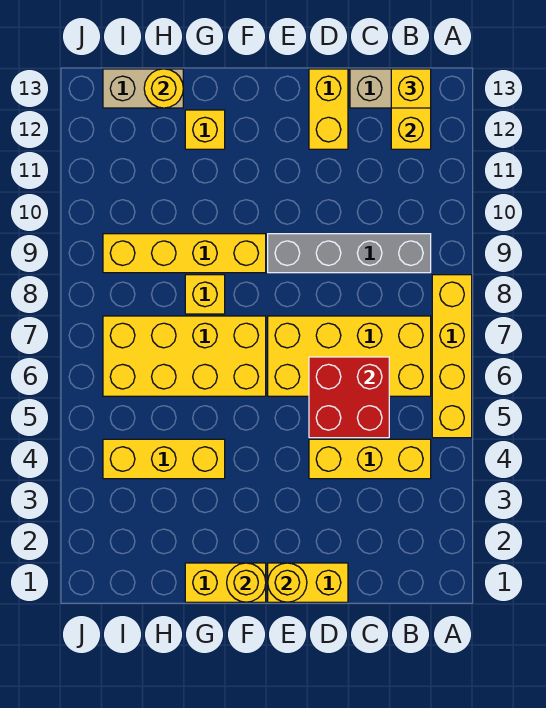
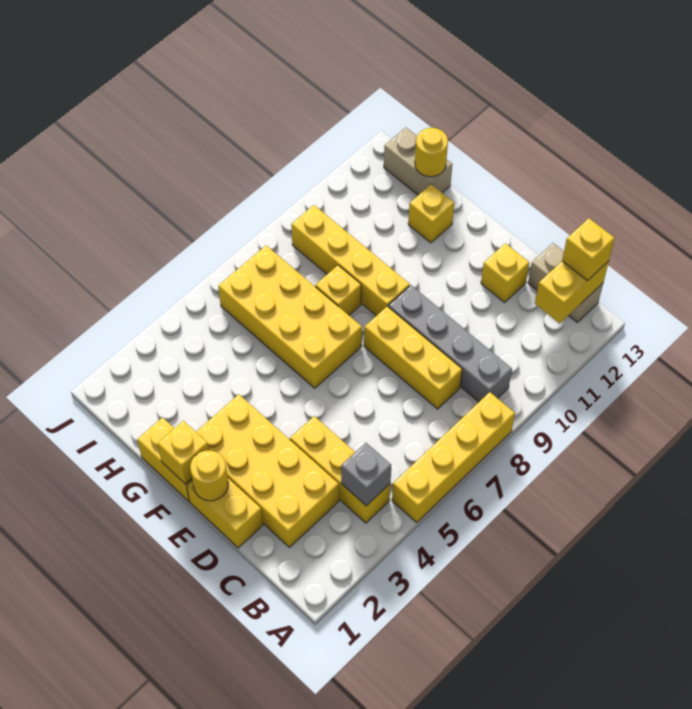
none -> grey brick B4 level 2
yellow brick B6:E7 level 1 -> yellow brick C2:F3 level 1
red brick C5:D6 level 2 -> none
yellow brick D12:D13 level 1 -> yellow brick D12 level 1
yellow round brick F1 level 2 -> yellow brick F1 level 2
yellow brick G4:I4 level 1 -> yellow brick C8:E8 level 1

